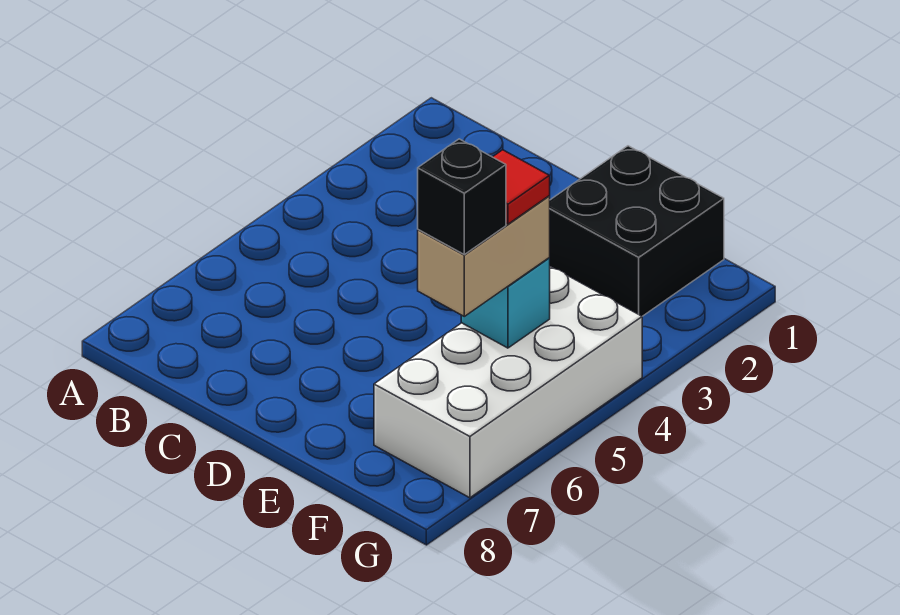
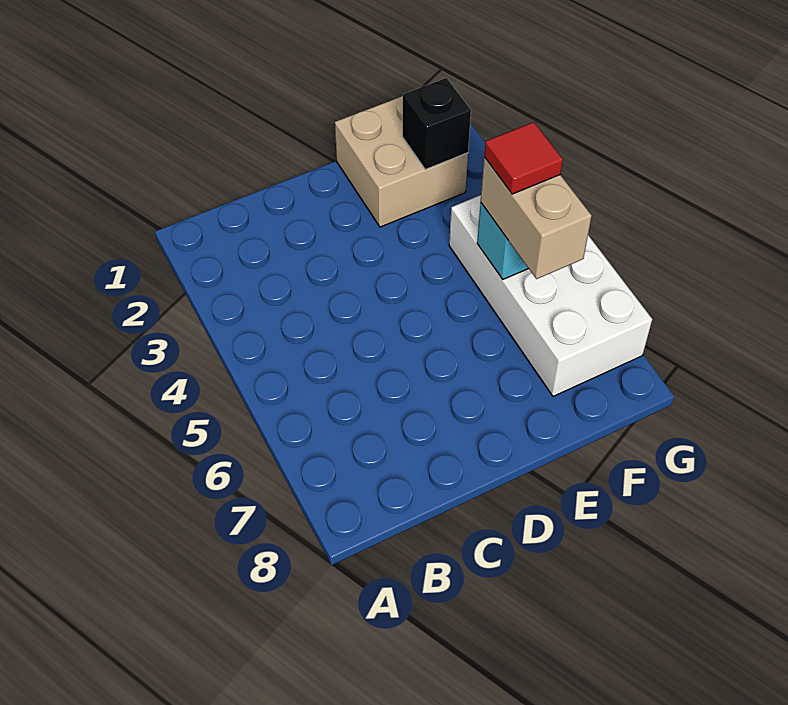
black brick E1:F2 level 1 -> tan brick E1:F2 level 1
black brick F6 level 4 -> black brick F2 level 2

